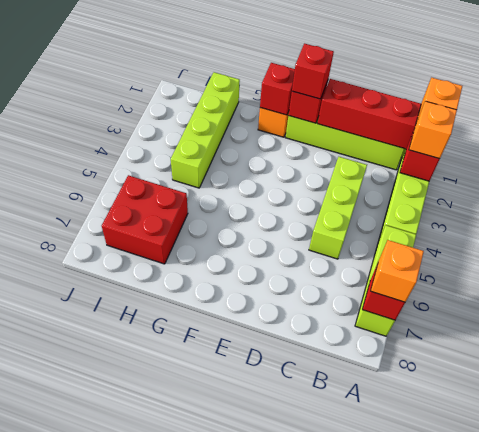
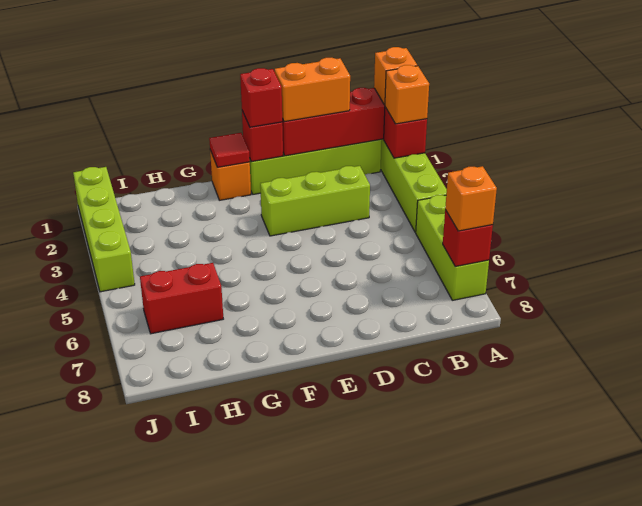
none -> orange brick C1:D1 level 3
lime brick C3:C5 level 1 -> lime brick C3:E3 level 1
red brick F1 level 2 -> red tile F1 level 2
lime brick H1:H4 level 1 -> lime brick J1:J4 level 1
red brick H6:I7 level 1 -> red brick H6:I6 level 1

